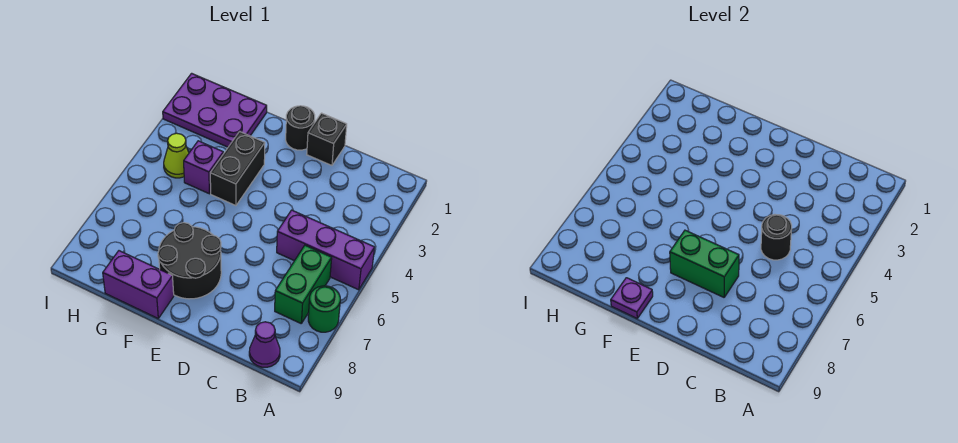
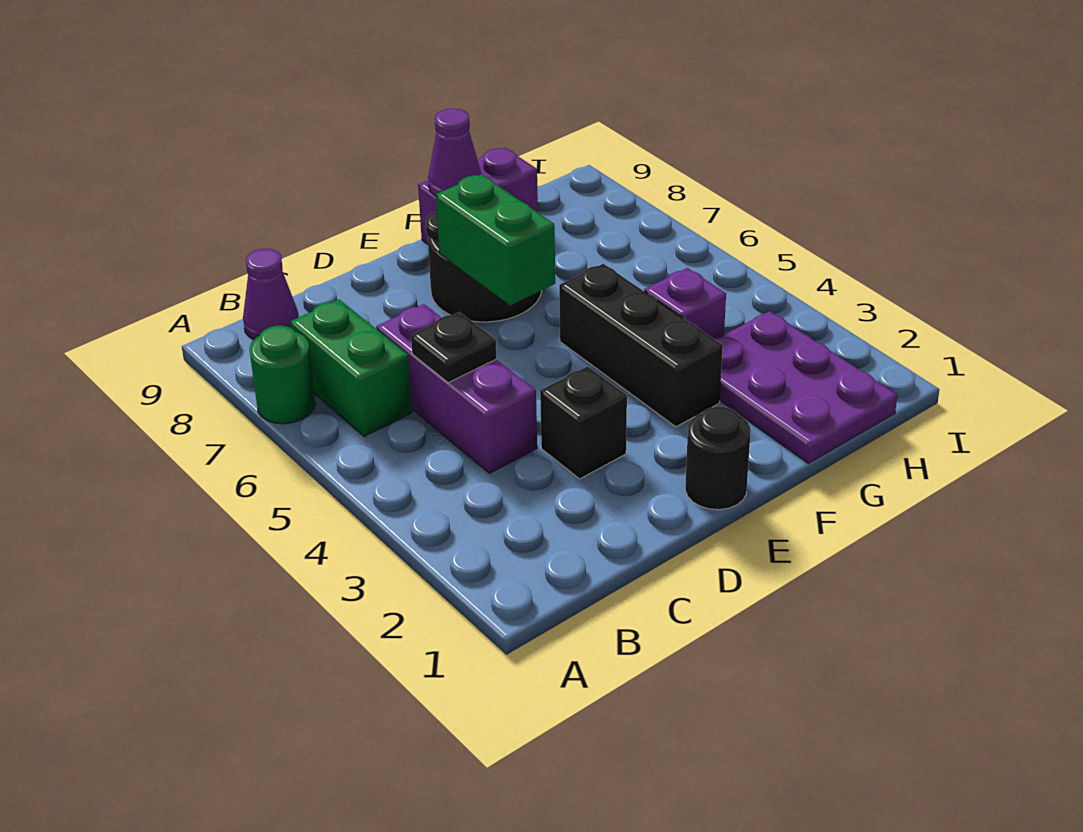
purple brick A5:C5 level 1 -> purple brick C4:C6 level 1
black round brick C5 level 2 -> black plate C5 level 2
black brick D1 level 1 -> black brick D3 level 1
green brick D7:E7 level 2 -> green brick E6:E7 level 2
black brick F3:F4 level 1 -> black brick F3:F5 level 1
purple plate F9 level 2 -> purple cone F9 level 2
purple plate G1:I2 level 1 -> purple plate G1:H3 level 1
lime cone H4 level 1 -> none

